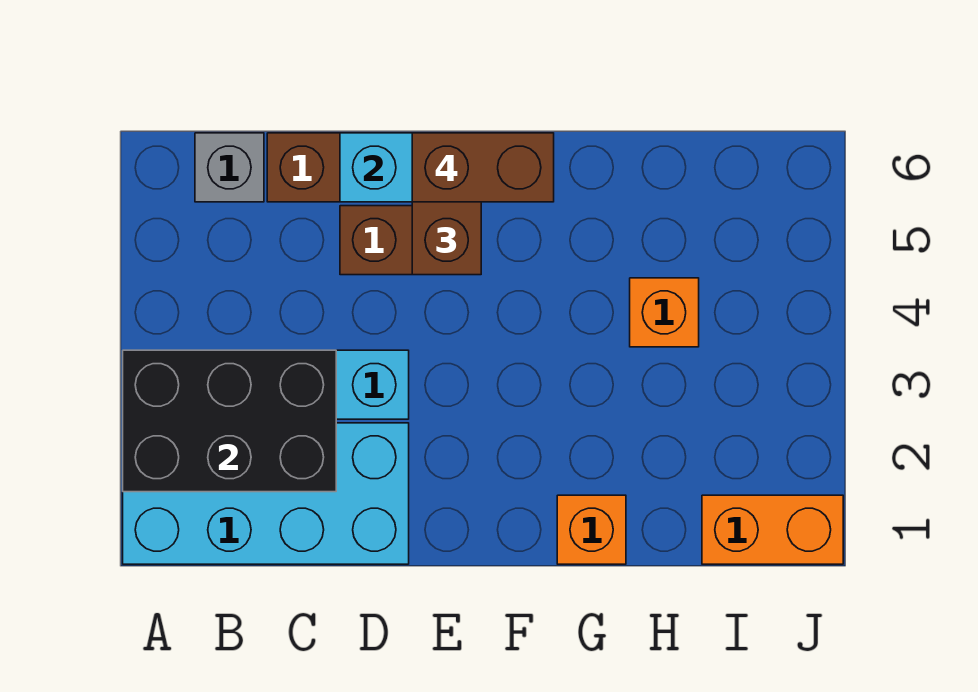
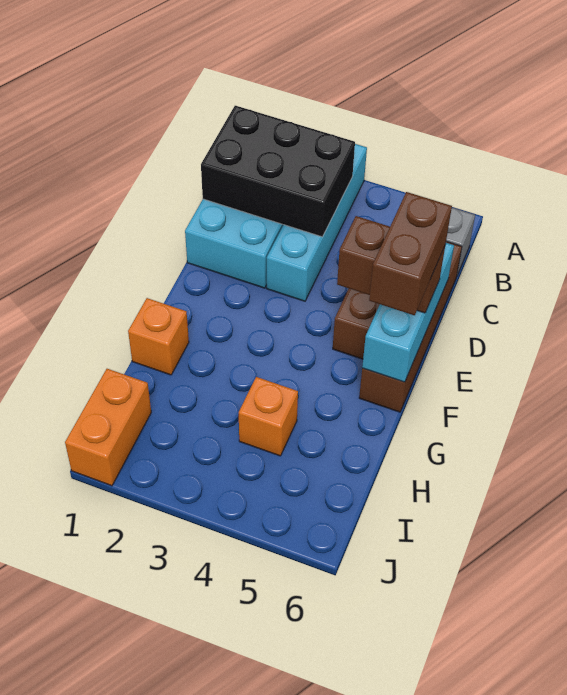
black brick A2:C3 level 2 -> black brick B1:C3 level 2

